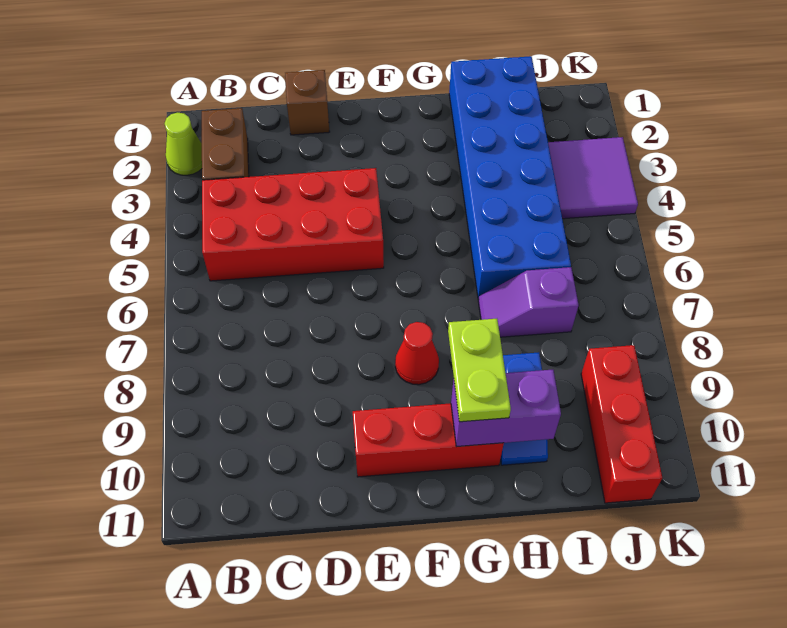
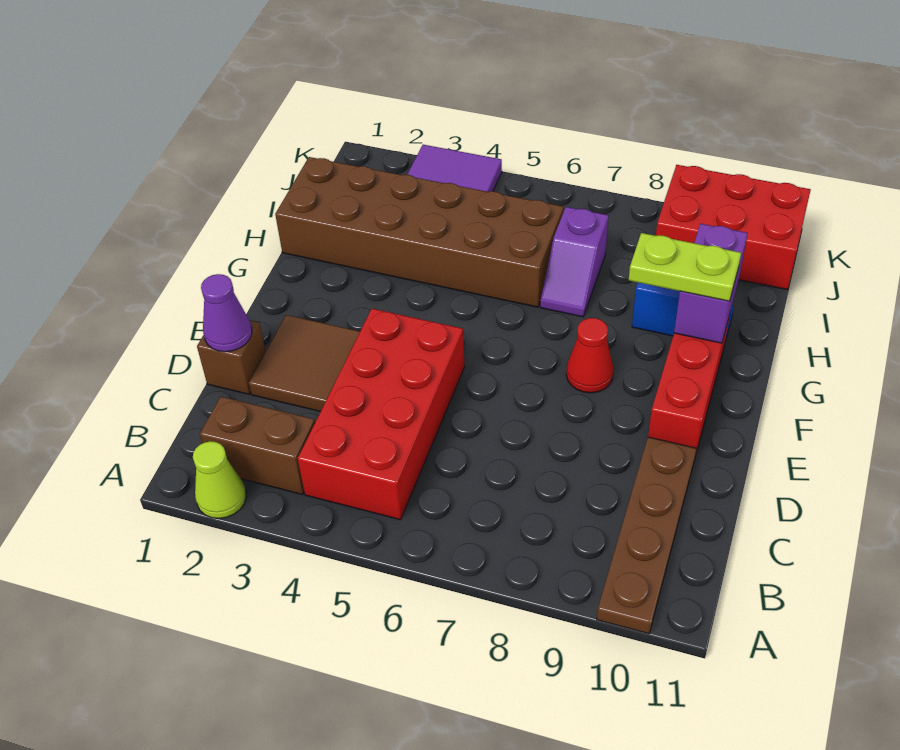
none -> brown plate A10:D10 level 1
none -> purple cone D1 level 2
none -> brown tile D2:E3 level 1
blue brick H1:I6 level 1 -> brown brick H1:I6 level 1
red brick J9:J11 level 1 -> red brick J9:K11 level 1

